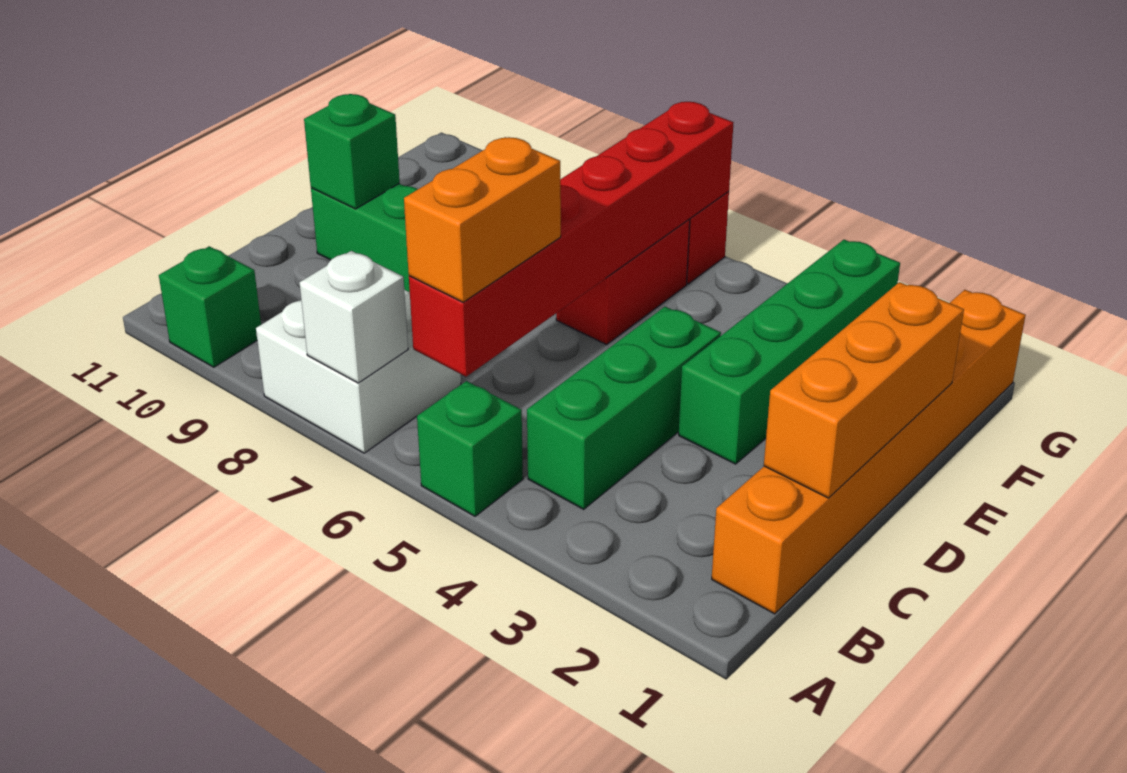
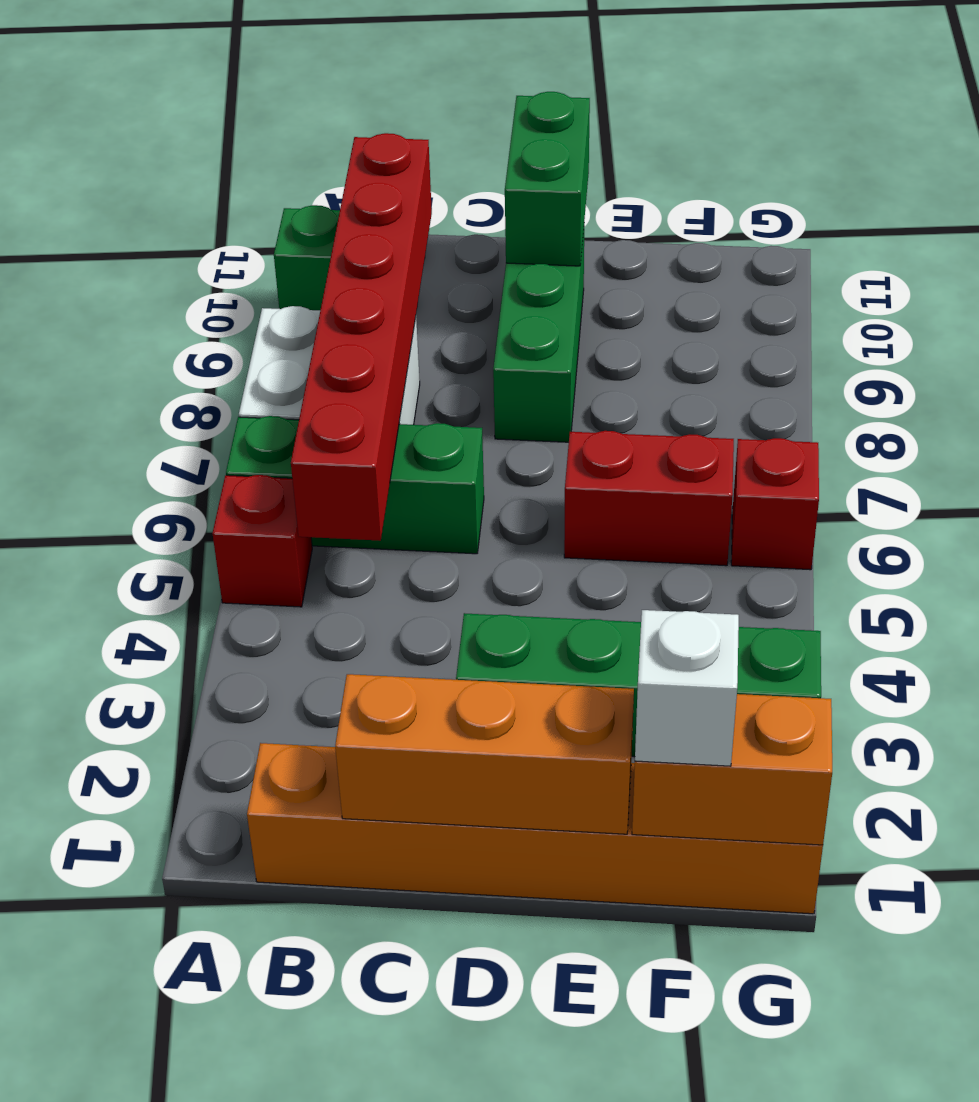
green brick A5 level 1 -> red brick A5 level 1
white brick A7 level 2 -> white brick F1 level 3
green brick B4:D4 level 1 -> green brick A6:C6 level 1
red brick B6:G6 level 2 -> red brick B5:B10 level 2
orange brick B6:C6 level 3 -> orange brick F1:G1 level 2
green brick D10 level 2 -> green brick D10:D11 level 2

